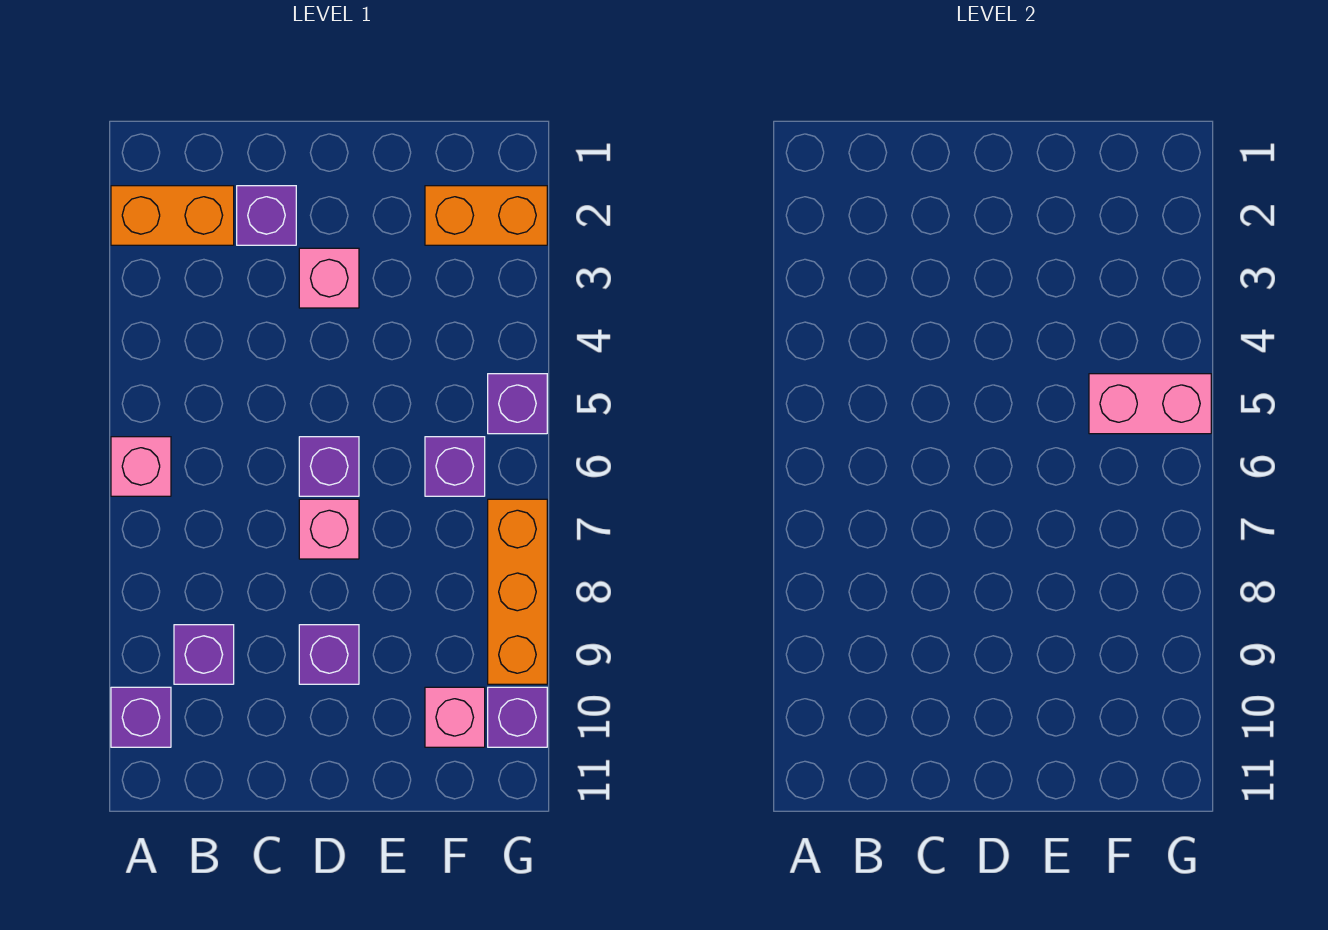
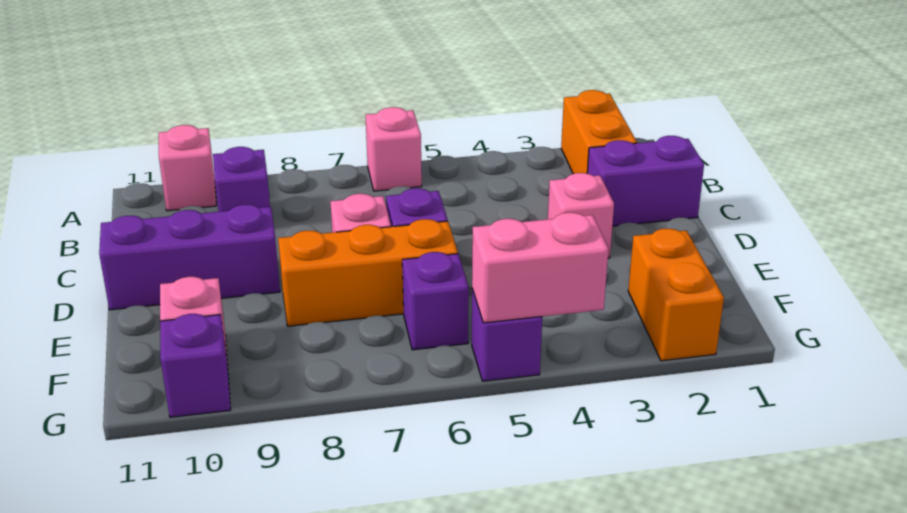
purple brick A10 level 1 -> pink brick A10 level 1
purple brick C2 level 1 -> purple brick C1:C2 level 1
purple brick D9 level 1 -> purple brick D9:D11 level 1
pink brick F5:G5 level 2 -> pink brick G4:G5 level 2
orange brick G7:G9 level 1 -> orange brick E6:E8 level 1

